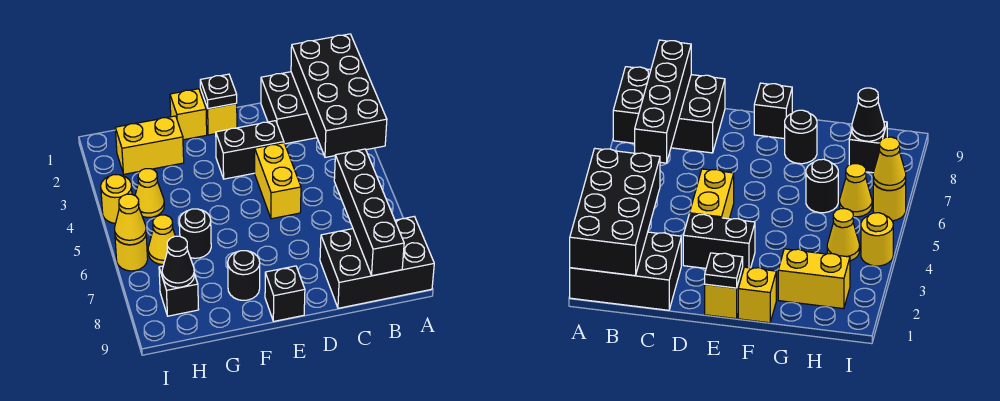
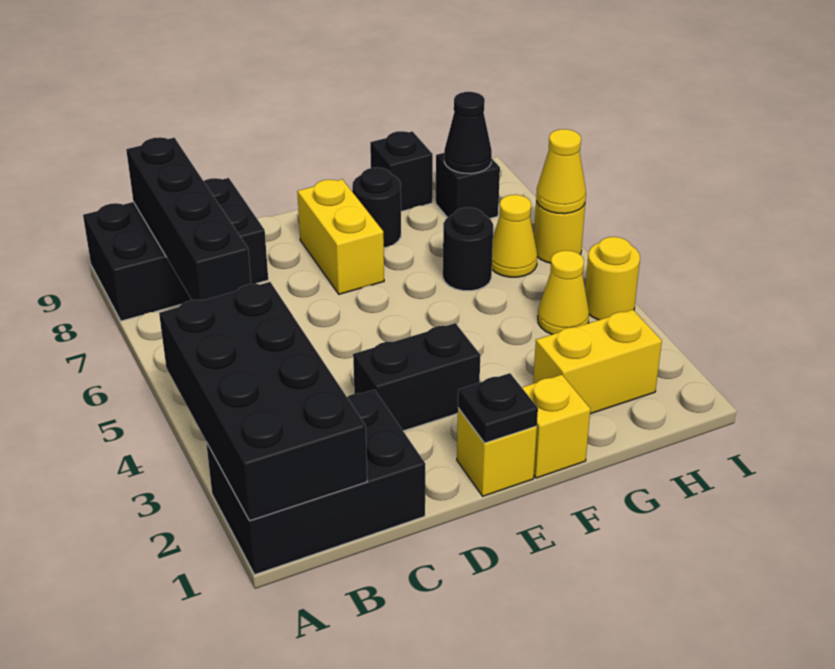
yellow brick D4:D5 level 1 -> yellow brick E7:E8 level 1
black brick E9 level 1 -> black brick G9 level 1

